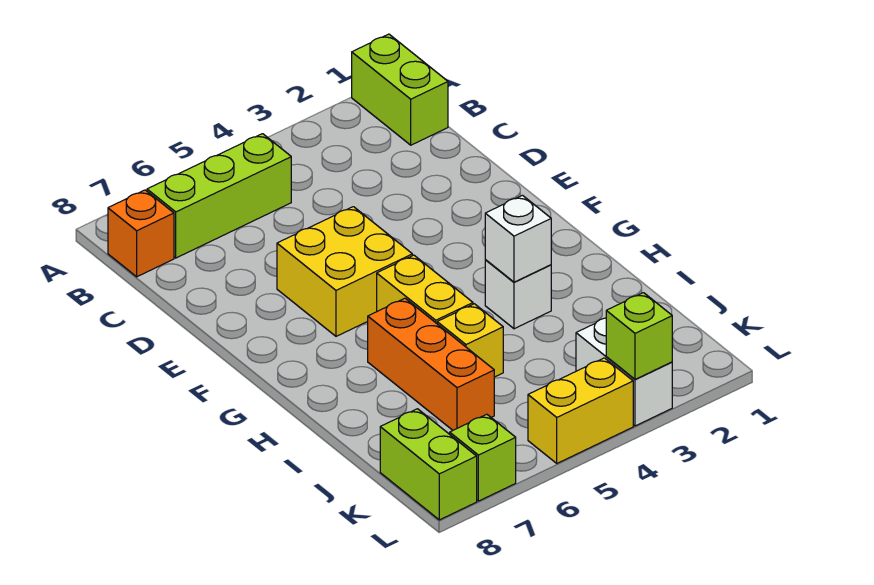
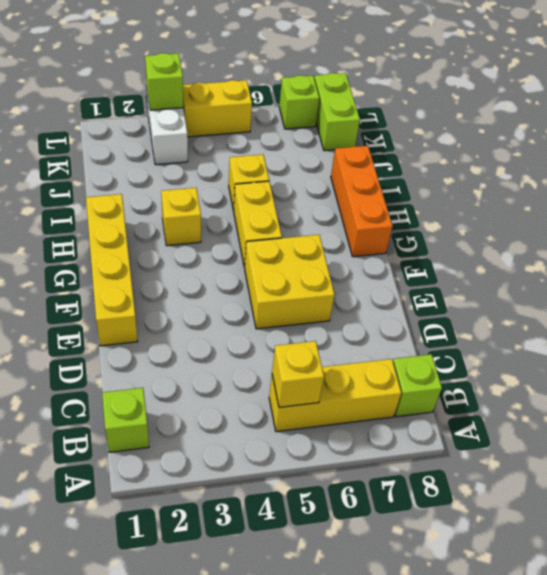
lime brick A1:B1 level 1 -> lime brick B1 level 1
lime brick B5:B7 level 1 -> yellow brick B5:B7 level 1
none -> yellow brick B5 level 2
orange brick B8 level 1 -> lime brick B8 level 1
none -> yellow brick E1:H1 level 1
white brick H3 level 1 -> yellow brick H3 level 1
white brick H3 level 2 -> none
orange brick H6:J6 level 1 -> orange brick G8:I8 level 1

